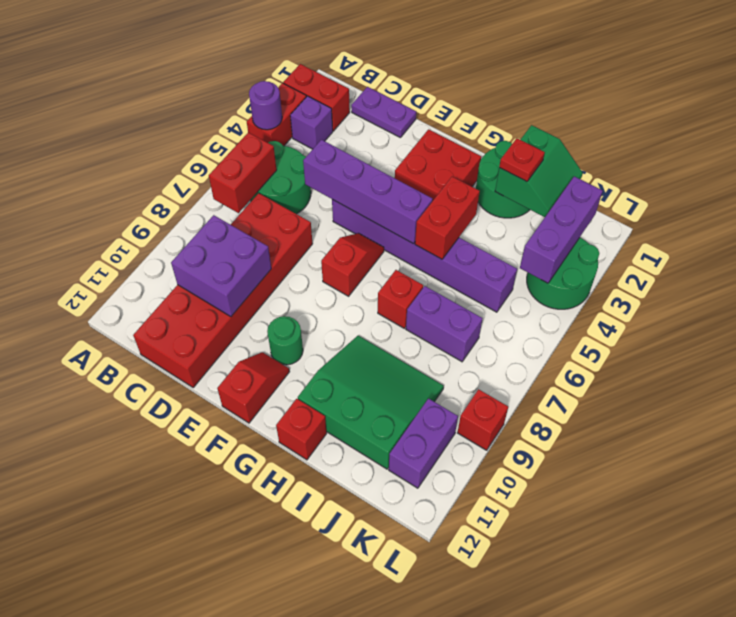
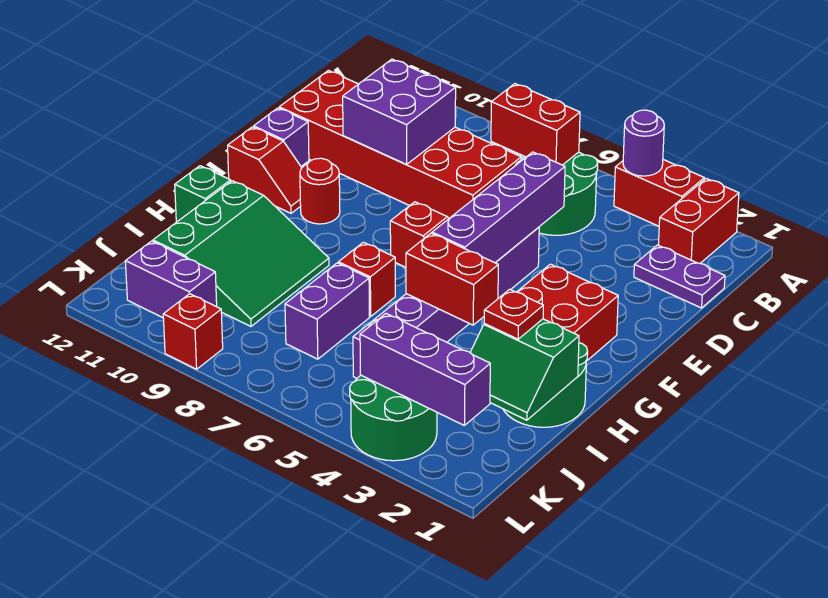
purple brick B3 level 1 -> purple brick E12 level 1
purple plate C1:D1 level 1 -> purple plate C1:C2 level 1
green round brick F10 level 1 -> red round brick F10 level 1
red brick H12 level 1 -> green brick H12 level 1

